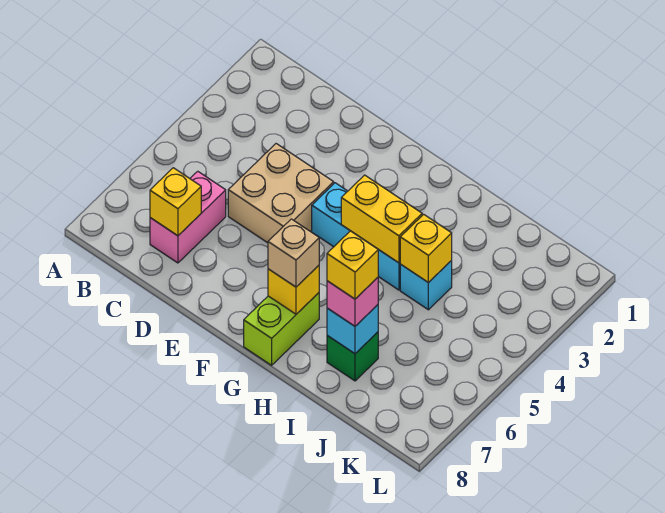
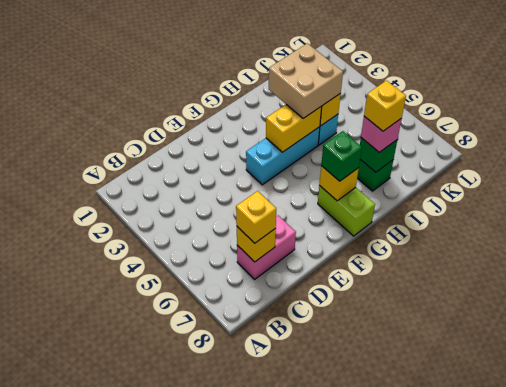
pink brick C6:C7 level 1 -> pink brick C7:D7 level 1
none -> yellow brick C7 level 3
tan brick D4:E5 level 1 -> tan brick H3:I4 level 3
tan brick G7 level 3 -> green brick G7 level 3
cyan brick I7 level 2 -> green brick I7 level 2

